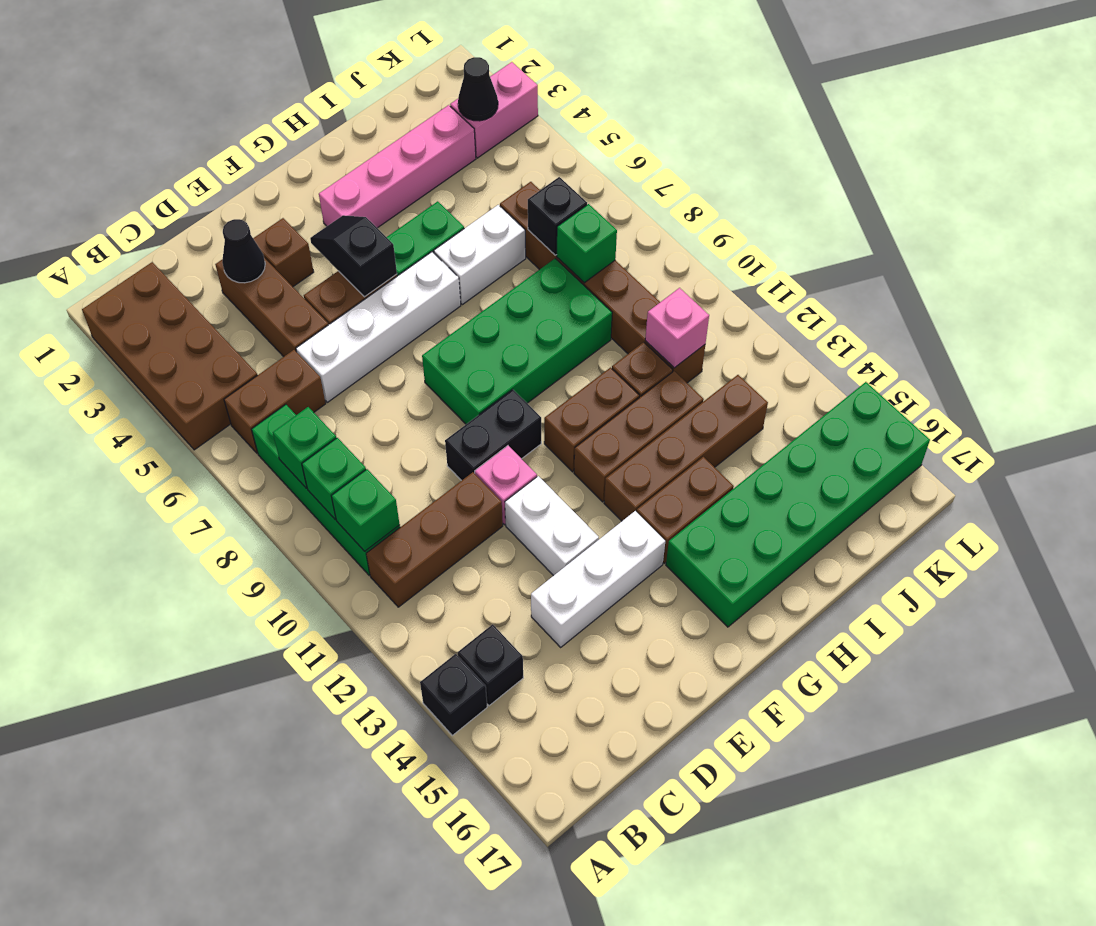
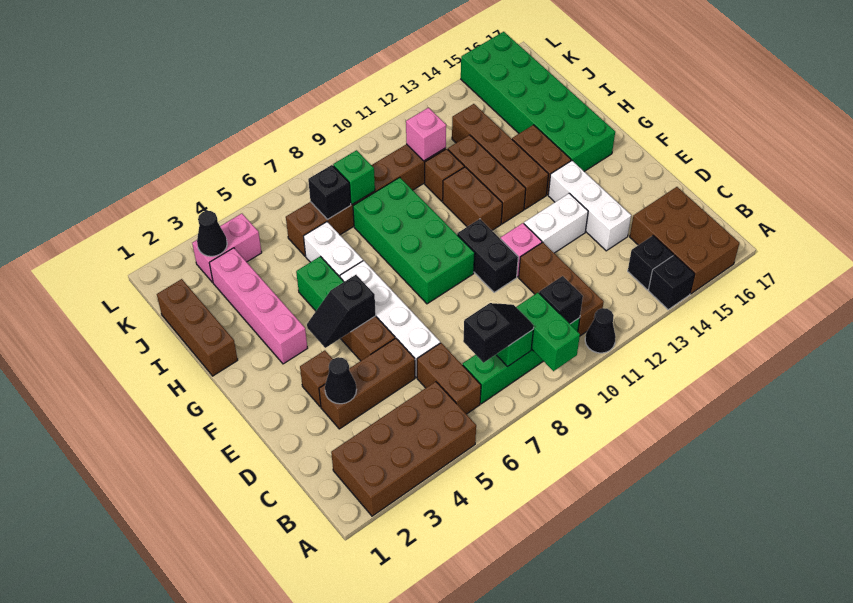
none -> black cone A11 level 1
none -> brown brick A15:C16 level 1
none -> black slope B7:B8 level 3 top 7
green brick B9 level 2 -> green brick A9:B9 level 2
green brick B10 level 2 -> black brick B10 level 2
none -> brown brick H1:J1 level 1
pink brick K3:L3 level 1 -> pink brick K3:K4 level 1

